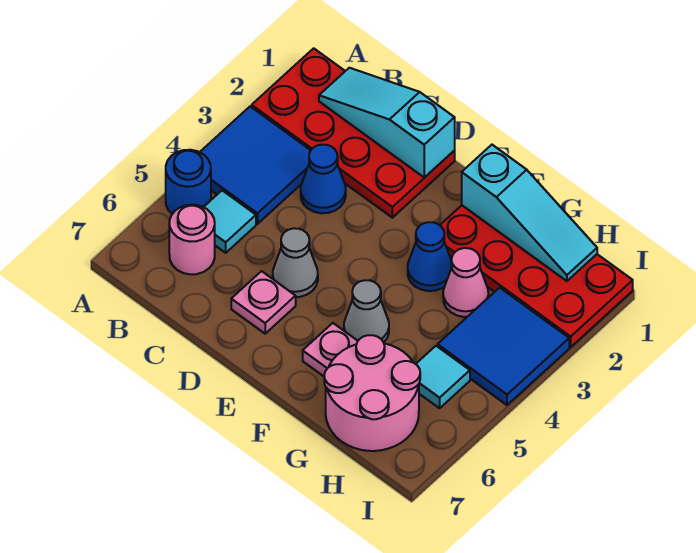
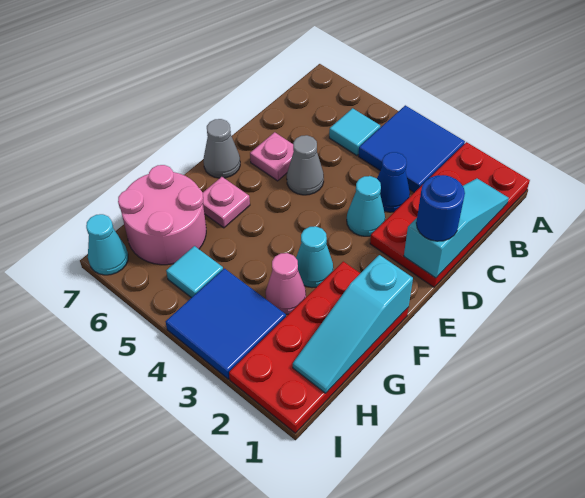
blue round brick A5 level 1 -> blue round brick D1 level 3
pink round brick B6 level 1 -> none
none -> cyan cone D3 level 1
blue cone F3 level 1 -> cyan cone F3 level 1
grey cone F5 level 1 -> grey cone E7 level 1
none -> cyan cone I7 level 1

